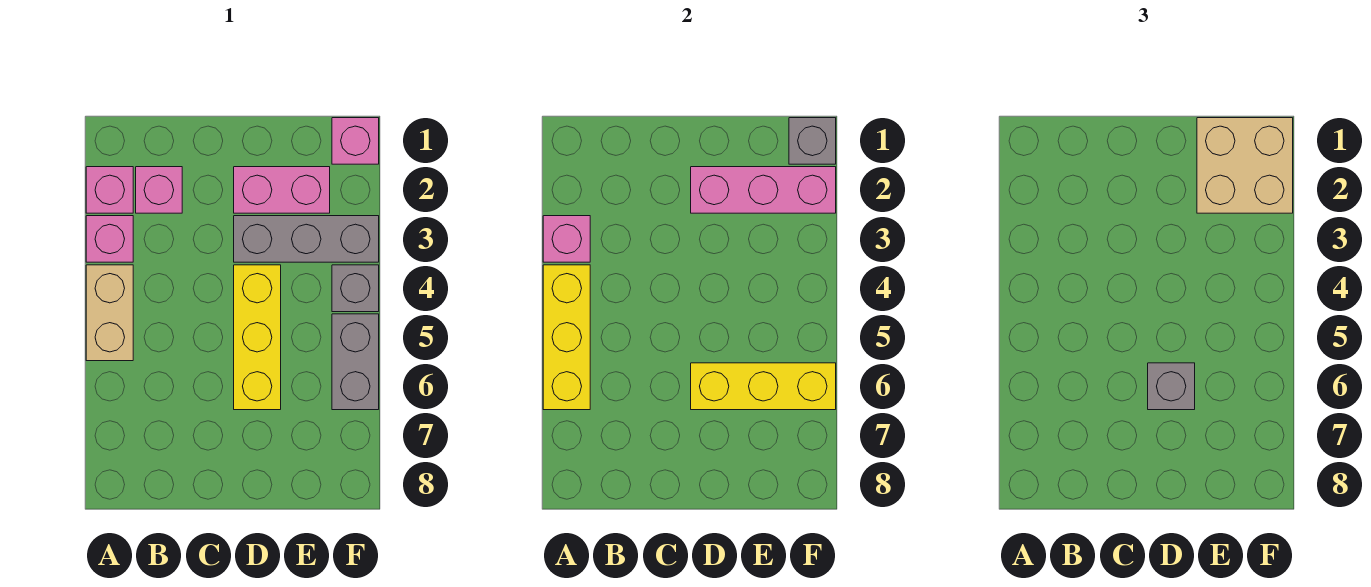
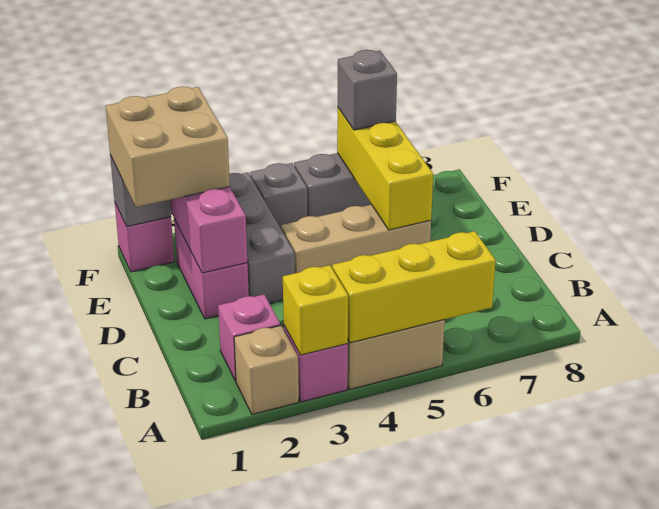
pink brick A2 level 1 -> tan brick A2 level 1
pink brick A3 level 2 -> yellow brick A3 level 2
yellow brick D4:D6 level 1 -> tan brick D4:D6 level 1
grey brick D6 level 3 -> grey brick F6 level 3

